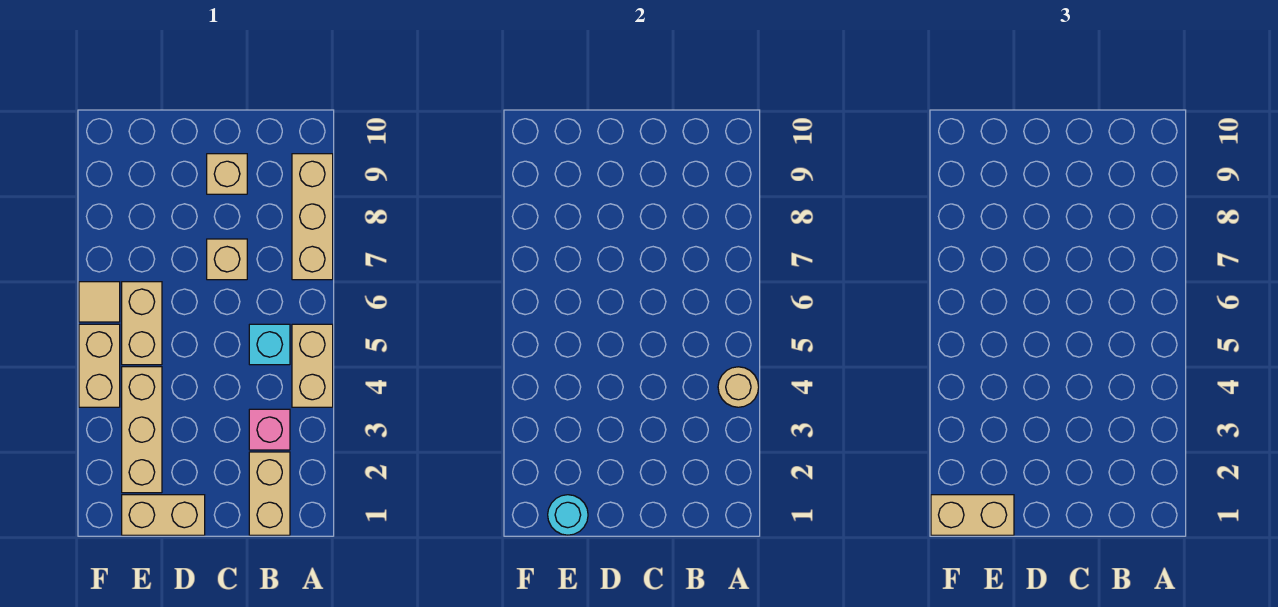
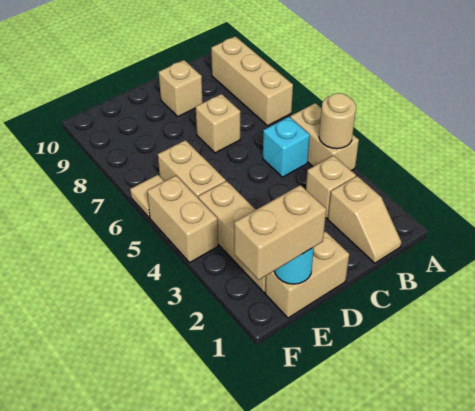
tan brick B1:B2 level 1 -> tan slope B1:B2 level 1 top 2
pink brick B3 level 1 -> tan brick B3 level 1

